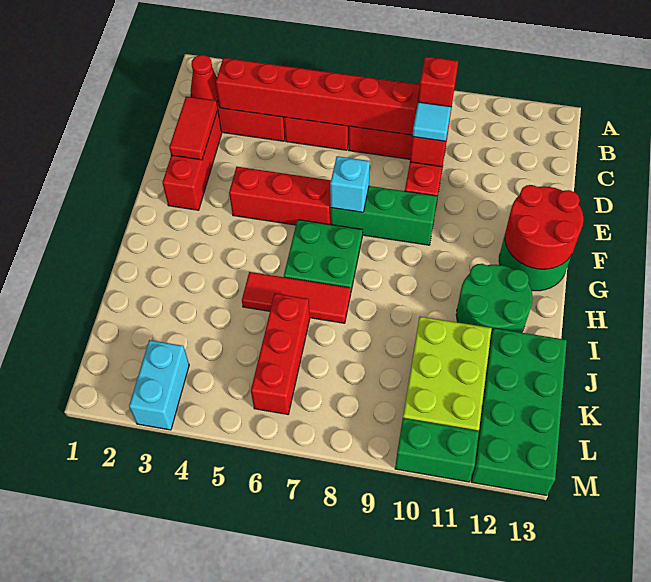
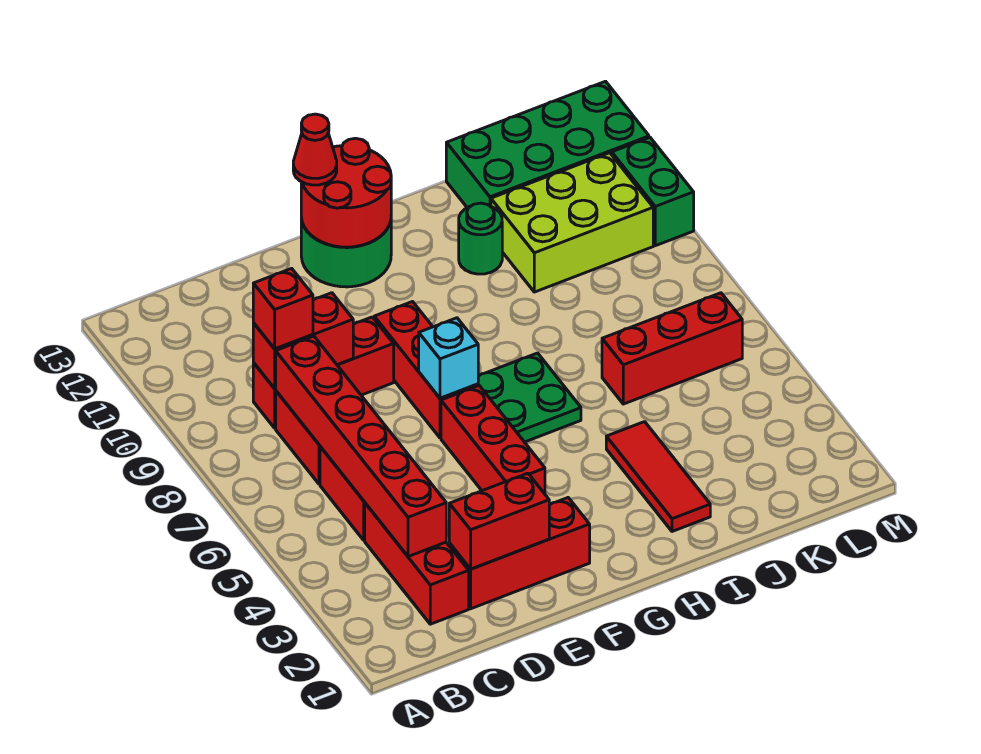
red cone C2 level 2 -> red cone F13 level 3
red tile D2:E2 level 2 -> red brick D2:E2 level 2
cyan tile D9 level 3 -> none
green brick F7:F9 level 1 -> red brick F7:F9 level 1
green round brick H11:I12 level 1 -> green round brick I11 level 1
red tile I5:I7 level 1 -> red tile I2:I4 level 1
cyan brick L3:M3 level 1 -> none

